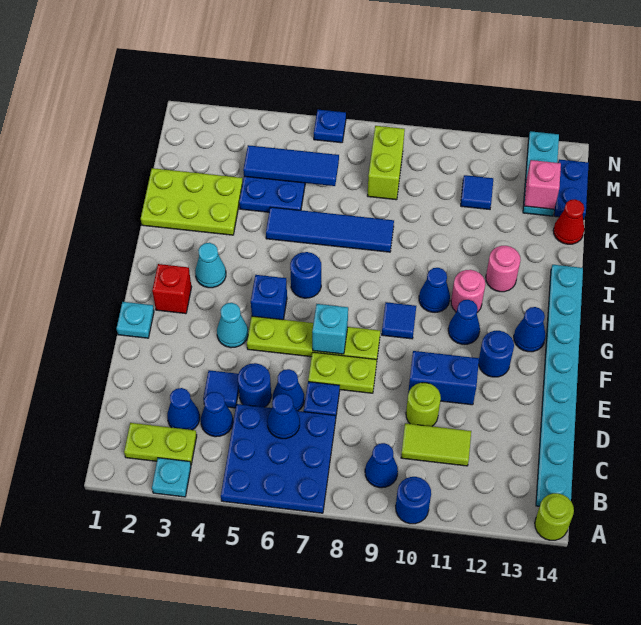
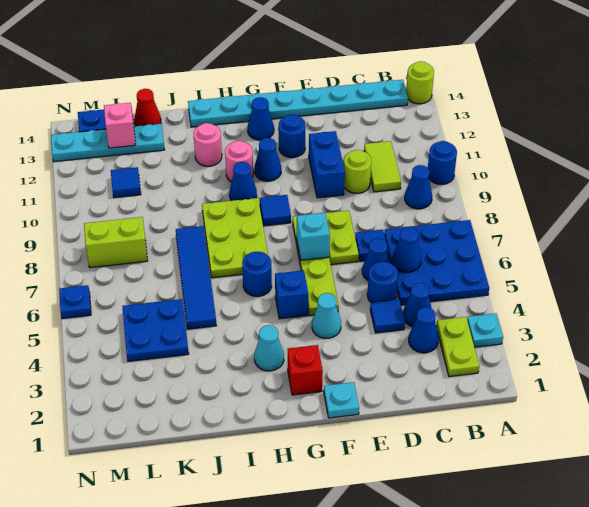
lime plate J1:K3 level 1 -> lime plate H7:I9 level 1
blue tile L4:L6 level 2 -> none
cyan plate L13:N13 level 1 -> cyan plate K13:N13 level 1

